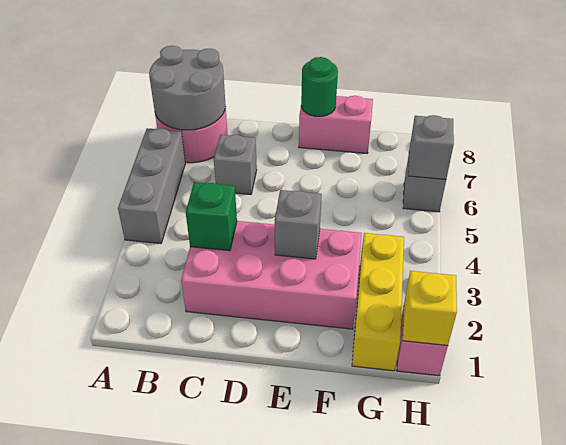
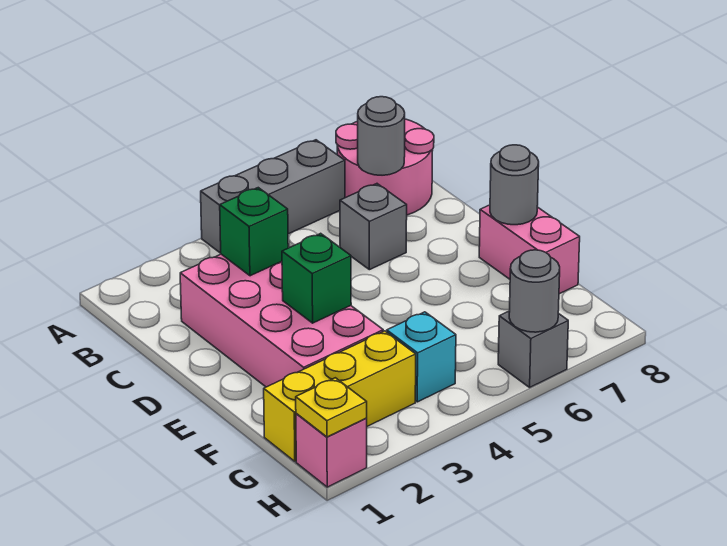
grey round brick A7:B8 level 2 -> grey round brick B7 level 2
grey brick E3 level 2 -> green brick E3 level 2
green round brick E8 level 2 -> grey round brick E8 level 2
none -> cyan brick G4 level 1
yellow brick H1 level 2 -> yellow plate H1 level 2
grey brick H6 level 2 -> grey round brick H6 level 2

